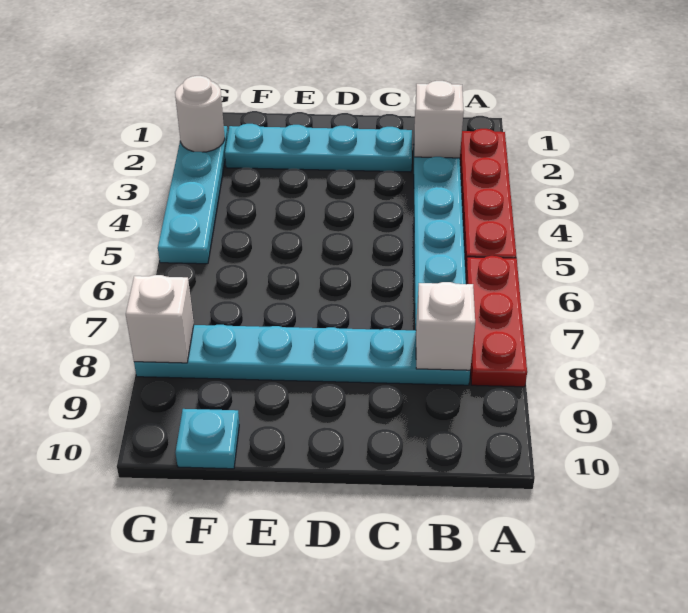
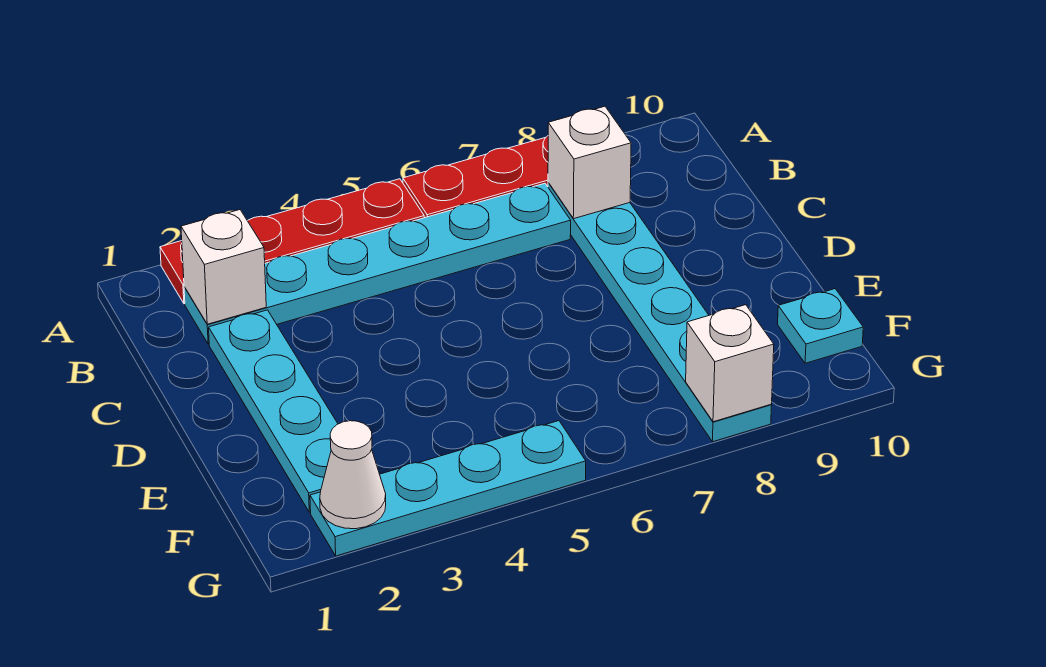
white round brick G2 level 2 -> white cone G2 level 2

